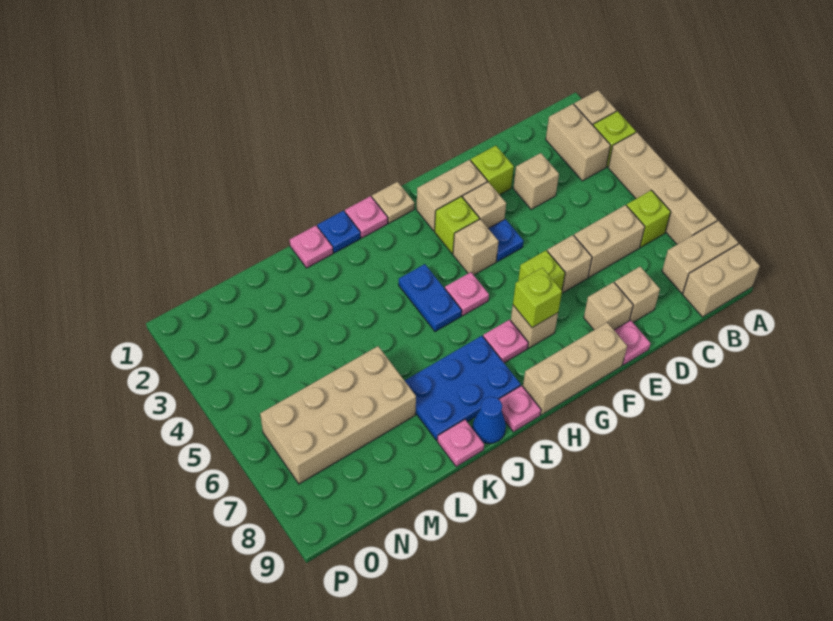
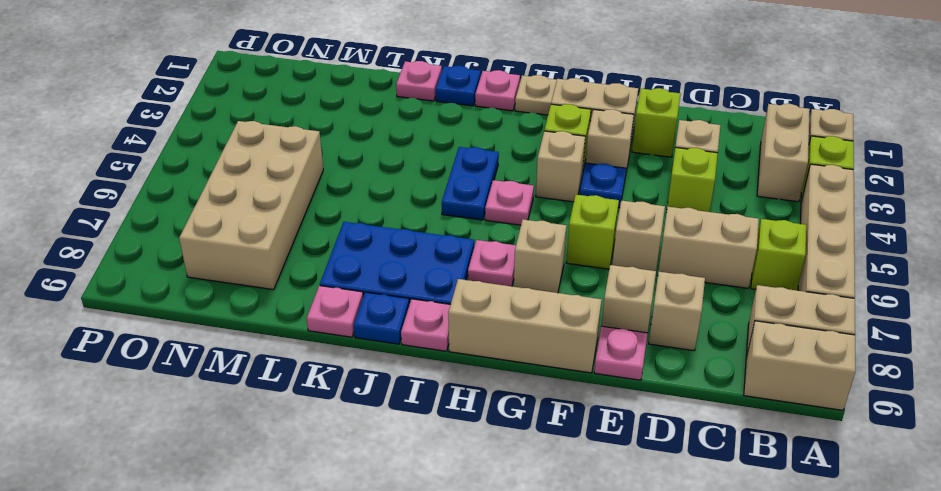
lime brick G7 level 2 -> lime brick D4 level 1
blue cone J9 level 1 -> blue plate J9 level 1
tan brick L6:O7 level 1 -> tan brick M5:N8 level 1

